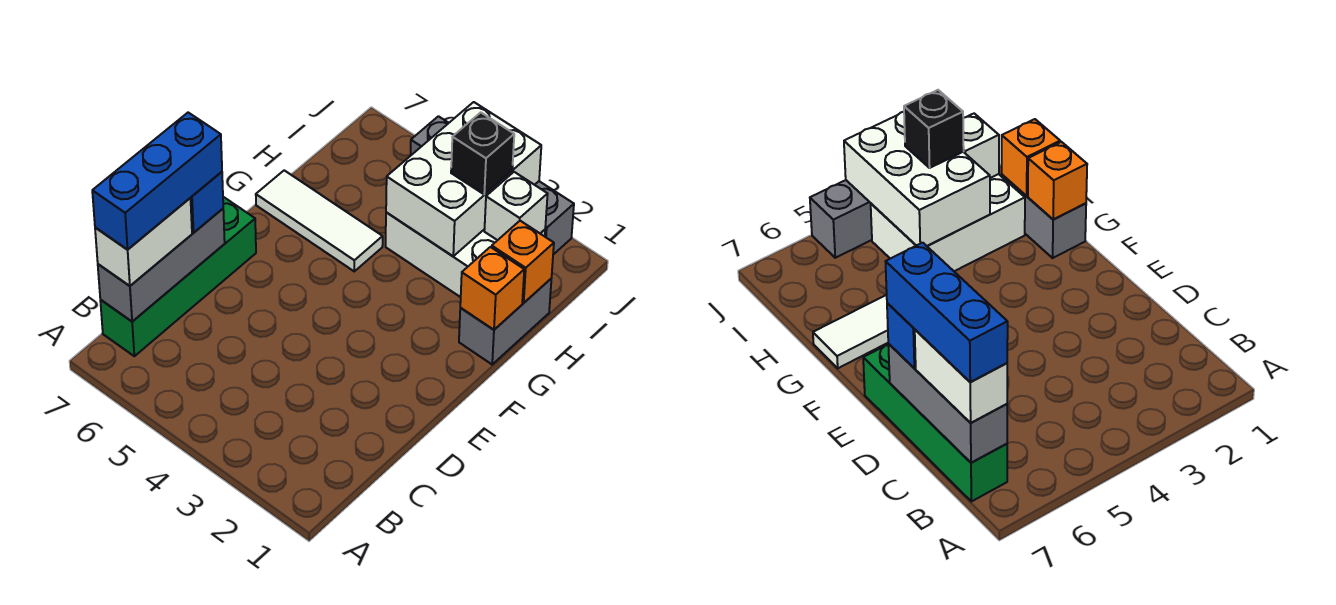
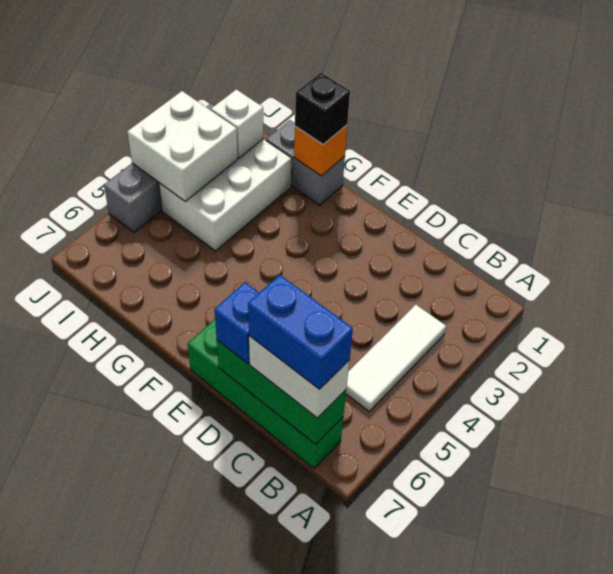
grey brick B7:D7 level 2 -> green brick B7:D7 level 2
blue brick B7:D7 level 4 -> blue brick B7:C7 level 4
white tile G5:G7 level 1 -> white tile B3:B5 level 1
orange brick H1 level 2 -> none
white brick H3:J4 level 2 -> white brick I3:J4 level 2
black brick I3 level 3 -> black brick G1 level 3

